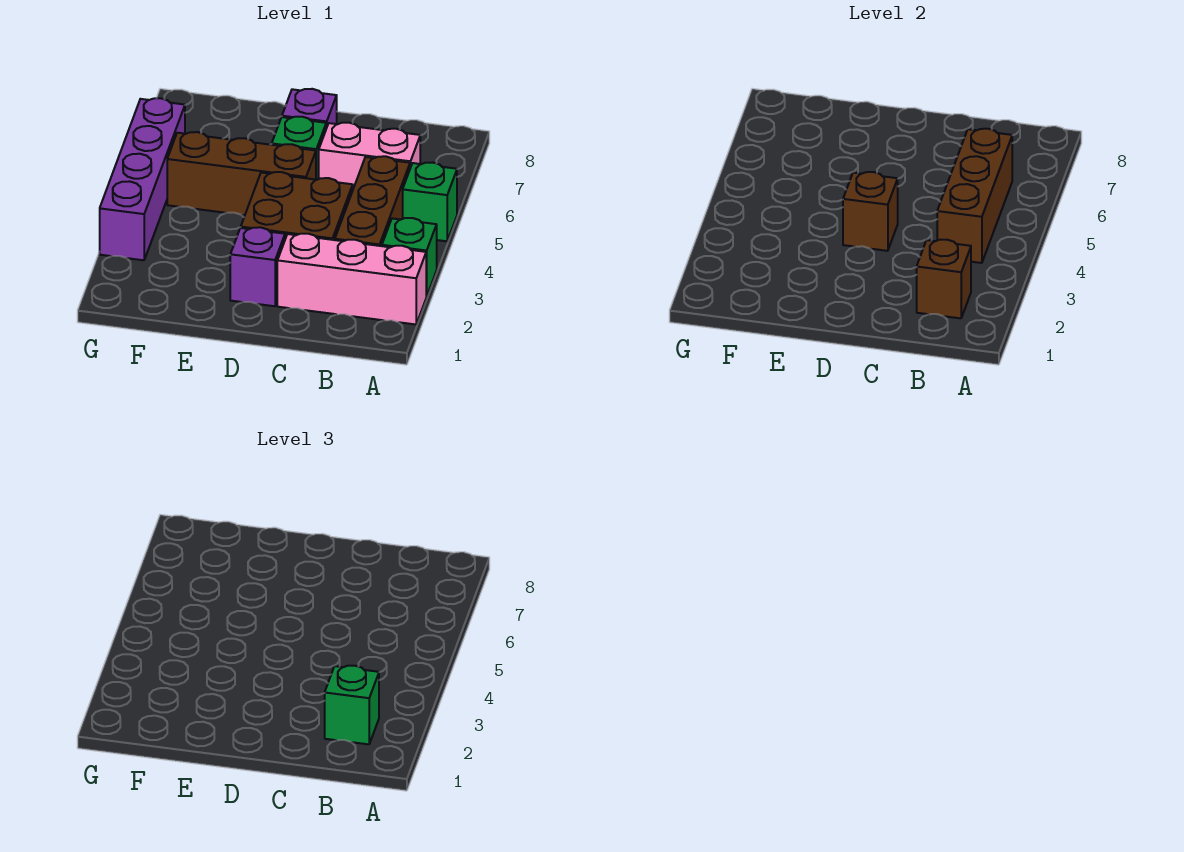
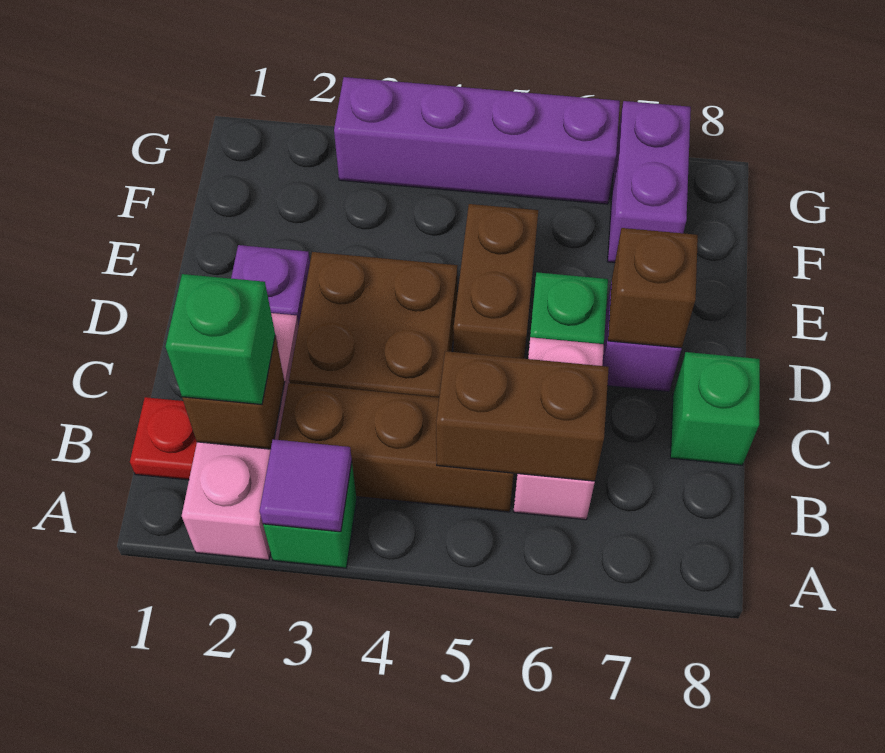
none -> purple tile A3 level 2
green brick A5 level 1 -> green brick C8 level 1
none -> red plate B1 level 1
brown brick B4:B6 level 2 -> brown brick B5:B6 level 2
brown brick D4 level 2 -> brown brick D7 level 2
brown brick D5:F5 level 1 -> brown brick D5:E5 level 1
none -> purple brick F7:G7 level 1

